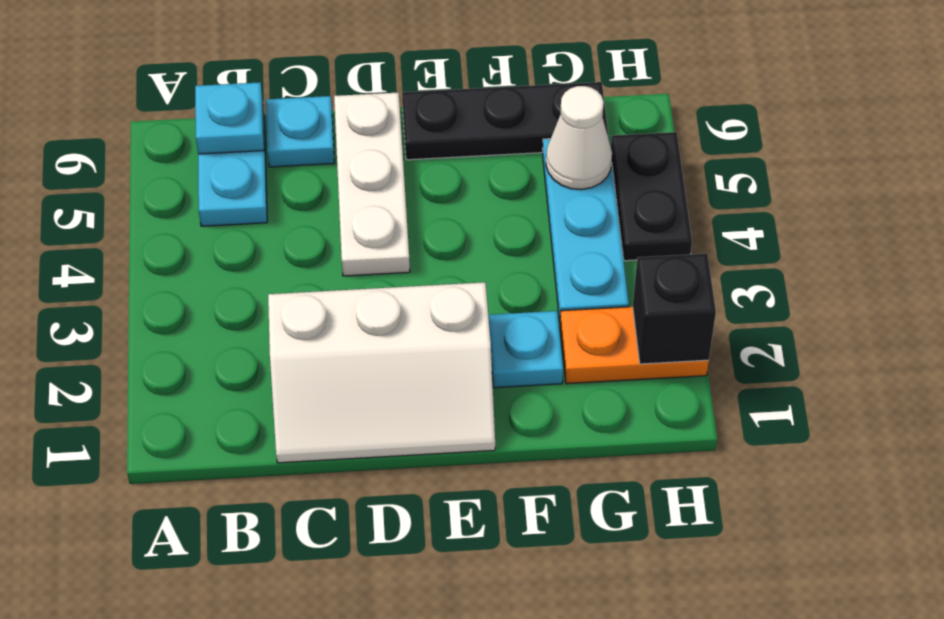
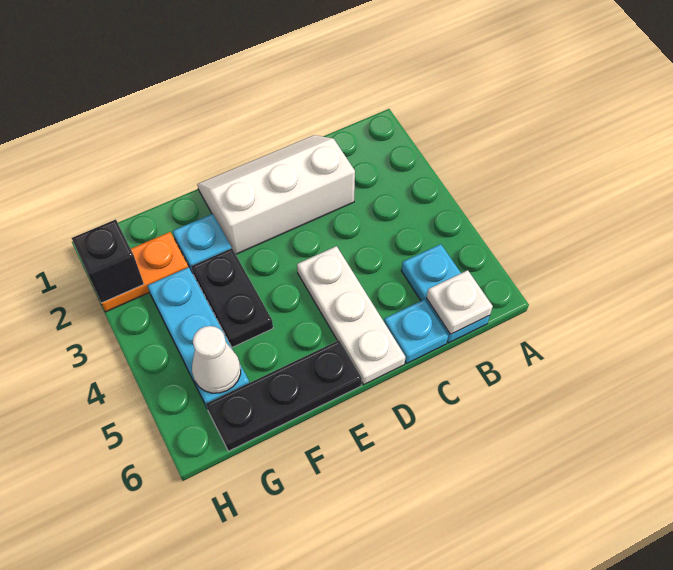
cyan plate B6 level 2 -> white plate B6 level 2
black plate H4:H5 level 1 -> black plate F3:F4 level 1

